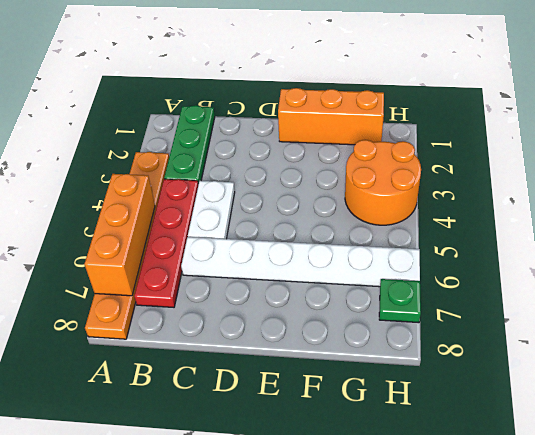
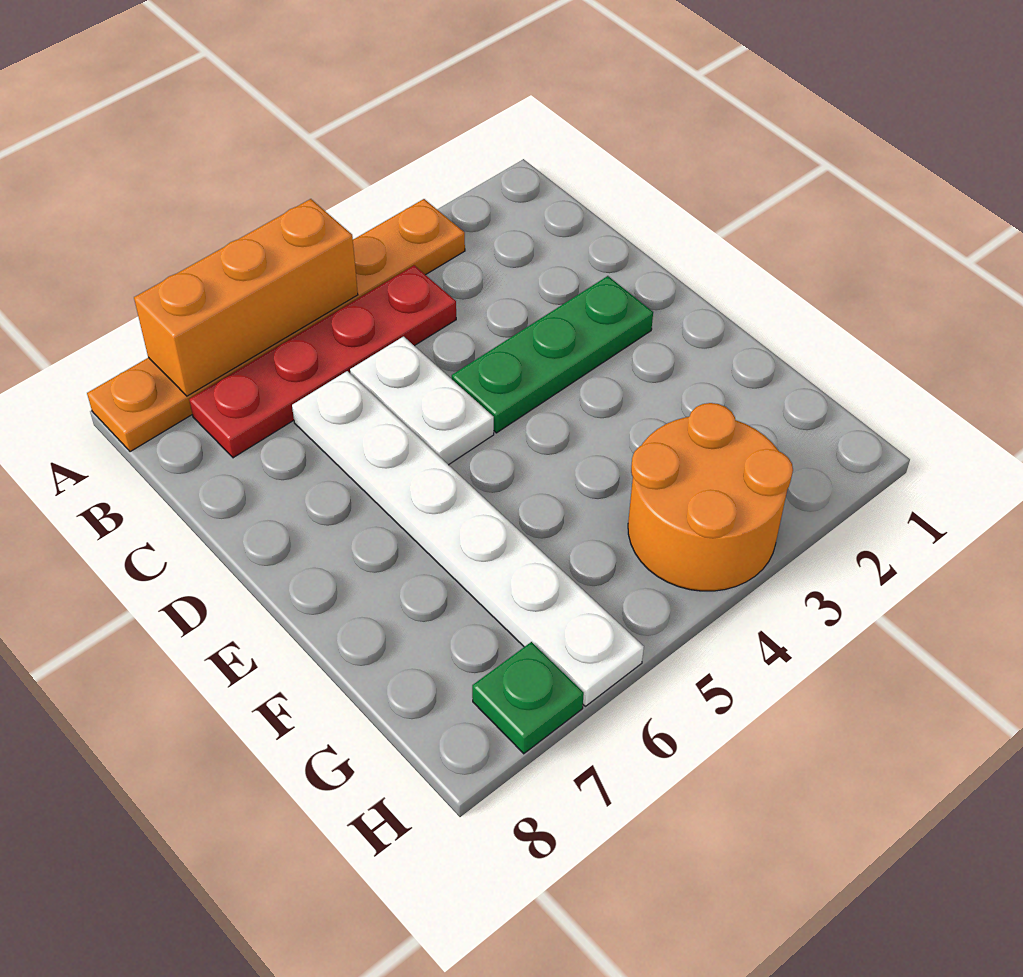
green plate B1:B3 level 1 -> green plate D2:D4 level 1
white plate C4:C5 level 1 -> white plate C5:D5 level 1
orange brick E1:G1 level 1 -> none

